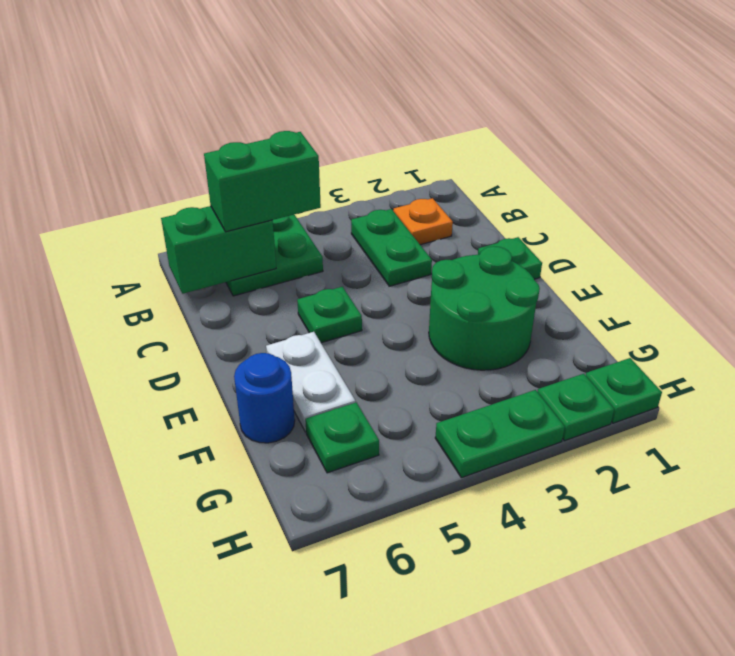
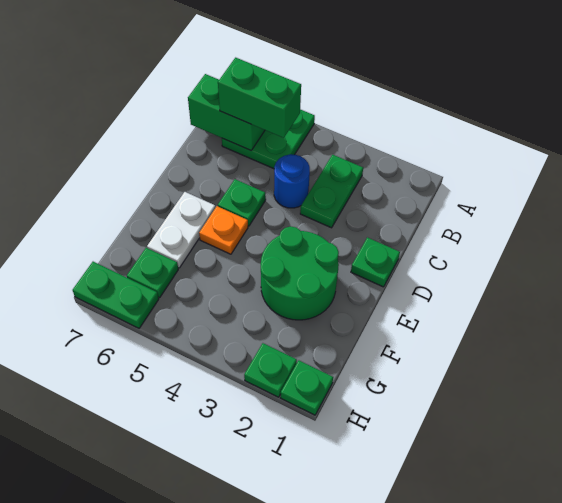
orange plate B2 level 1 -> orange plate E5 level 1
blue round brick F7 level 1 -> blue round brick C4 level 1
green plate H3:H4 level 1 -> green plate H6:H7 level 1

